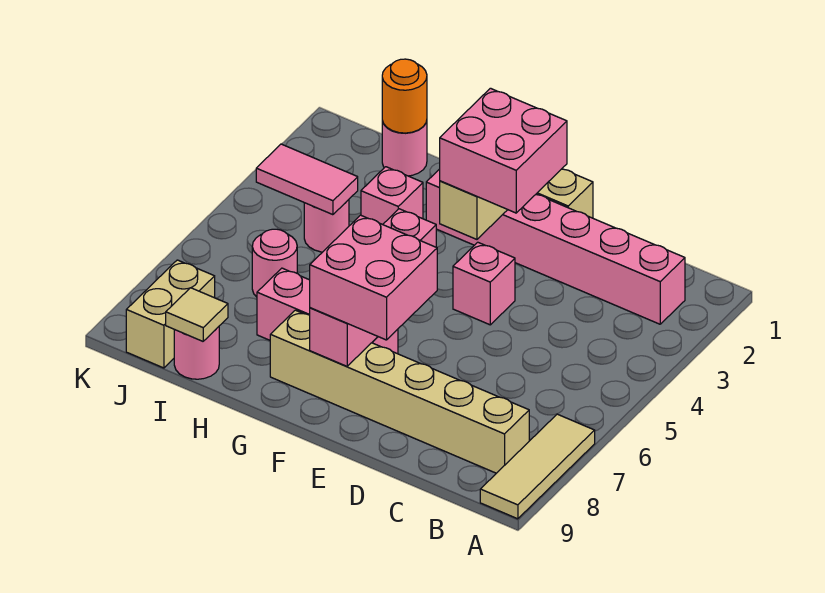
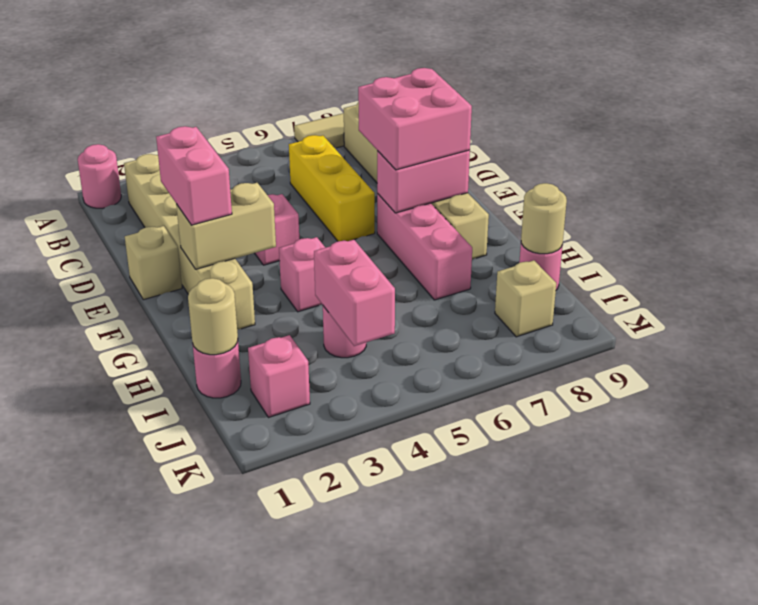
pink brick B2:G2 level 1 -> tan brick B2:G2 level 1
none -> yellow brick C6:E6 level 1
pink brick E2:F3 level 3 -> pink brick E2:F2 level 3
pink brick H3 level 1 -> pink brick J2 level 1
orange round brick I1 level 2 -> tan round brick I1 level 2
pink tile I4:J4 level 2 -> pink brick I4:J4 level 2
pink round brick I6 level 1 -> pink round brick A1 level 1
tan tile I9 level 2 -> tan round brick I9 level 2
tan brick J8:J9 level 1 -> tan brick J8 level 1

